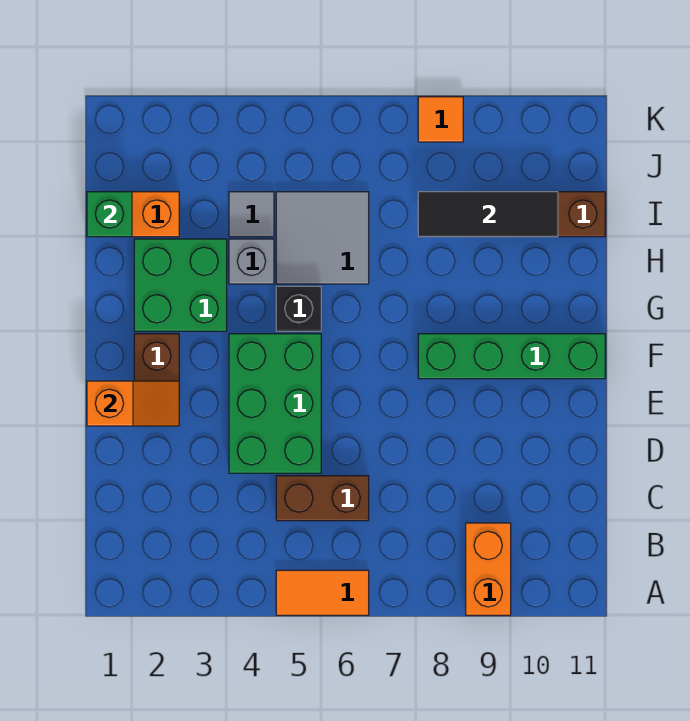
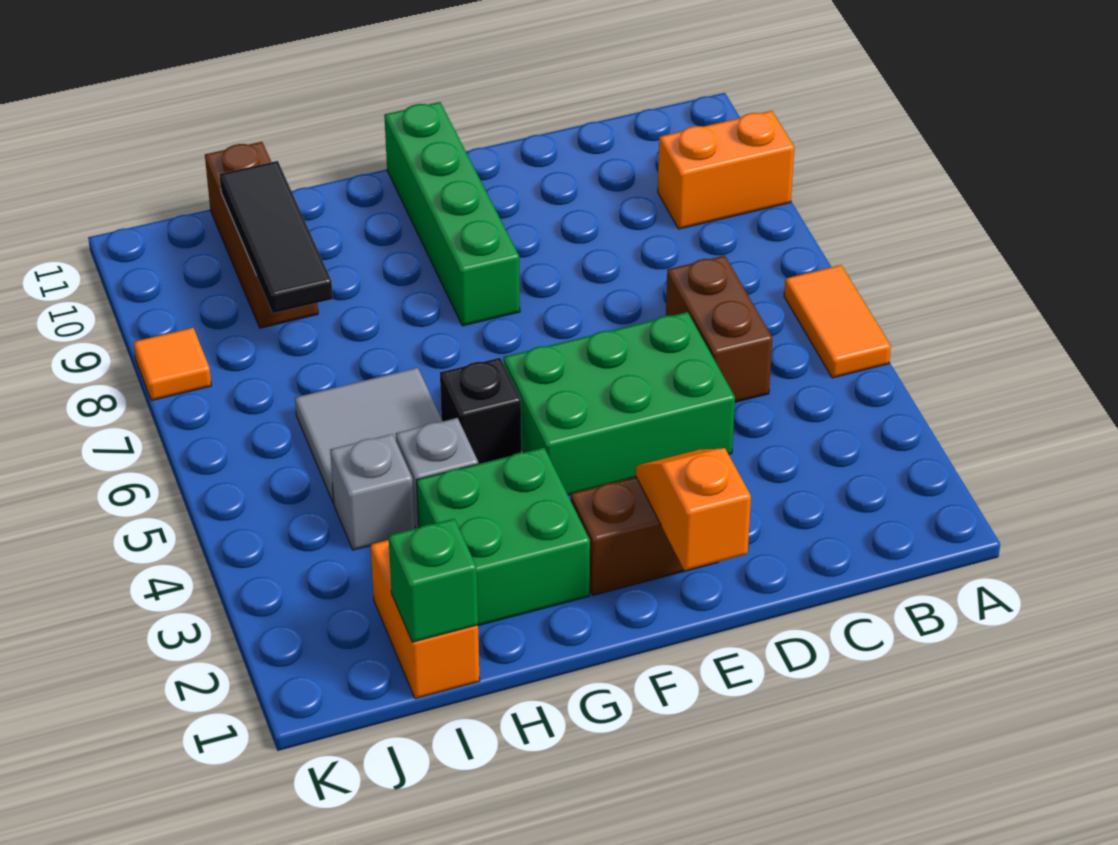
grey tile I4 level 1 -> grey brick I4 level 1

